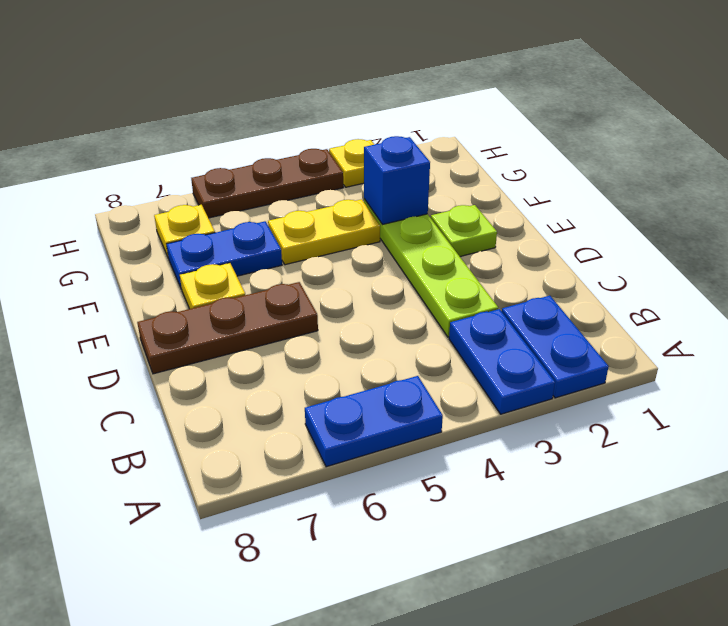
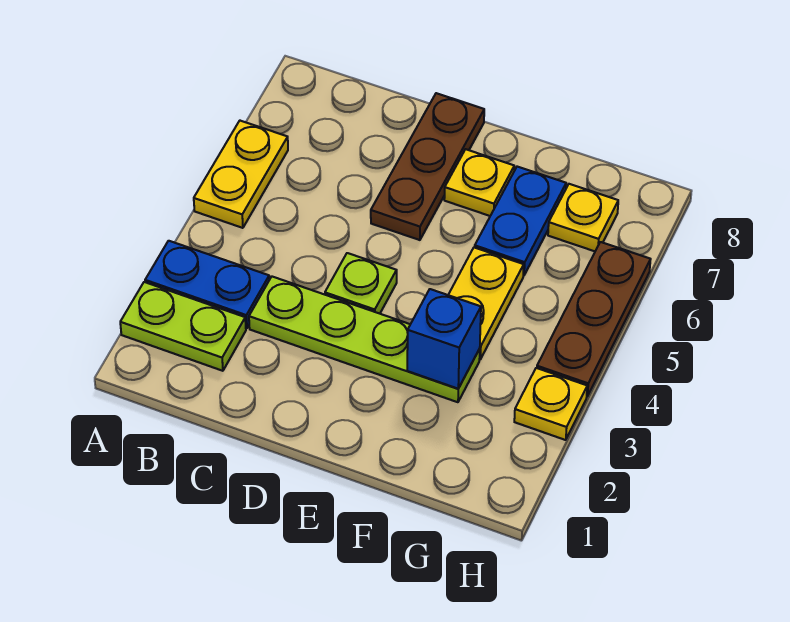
blue plate A2:B2 level 1 -> lime plate A2:B2 level 1
blue plate A5:A6 level 1 -> yellow plate A5:A6 level 1
lime plate E2 level 1 -> lime plate D4 level 1

